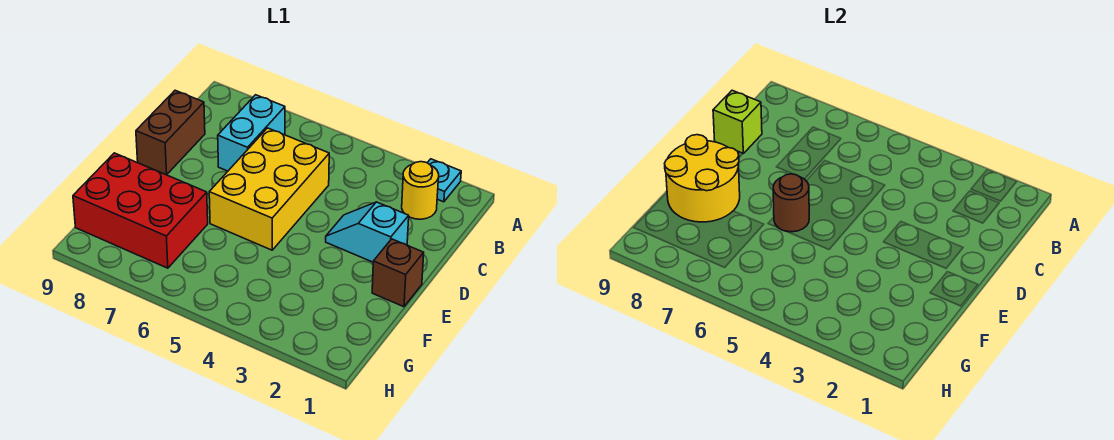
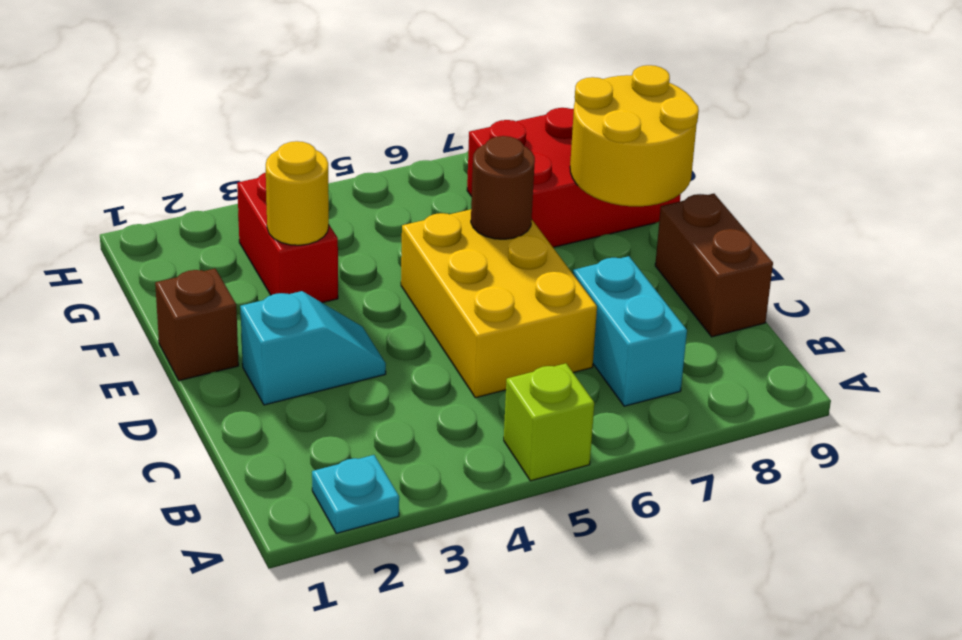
yellow round brick B2 level 1 -> yellow round brick F3 level 2
lime brick C9 level 2 -> lime brick A5 level 1
none -> red brick F3:G3 level 1

